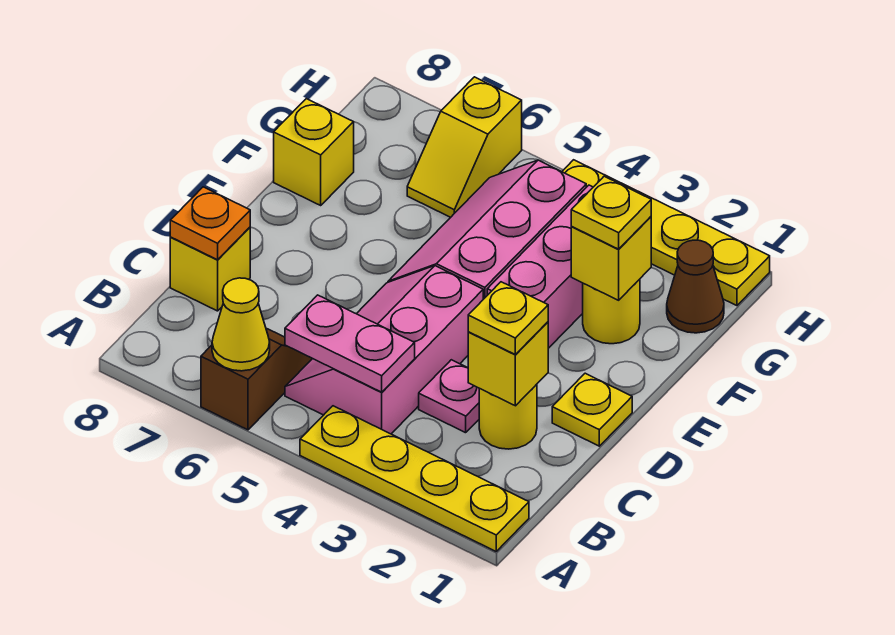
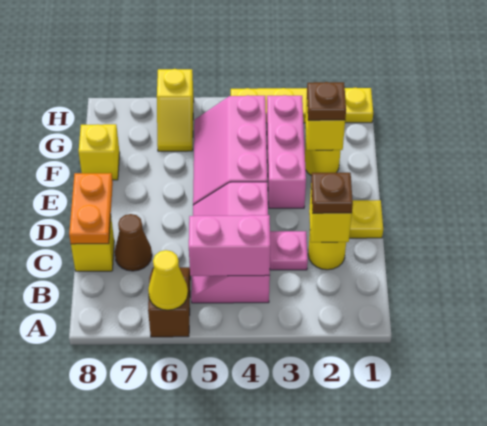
yellow plate A1:A4 level 1 -> none
pink plate B4:B5 level 2 -> pink brick B4:B5 level 2
yellow plate C2 level 3 -> brown plate C2 level 3
orange plate C8 level 2 -> orange plate C8:D8 level 2
yellow plate F2 level 3 -> brown plate F2 level 3
brown cone G1 level 1 -> brown cone C7 level 1

